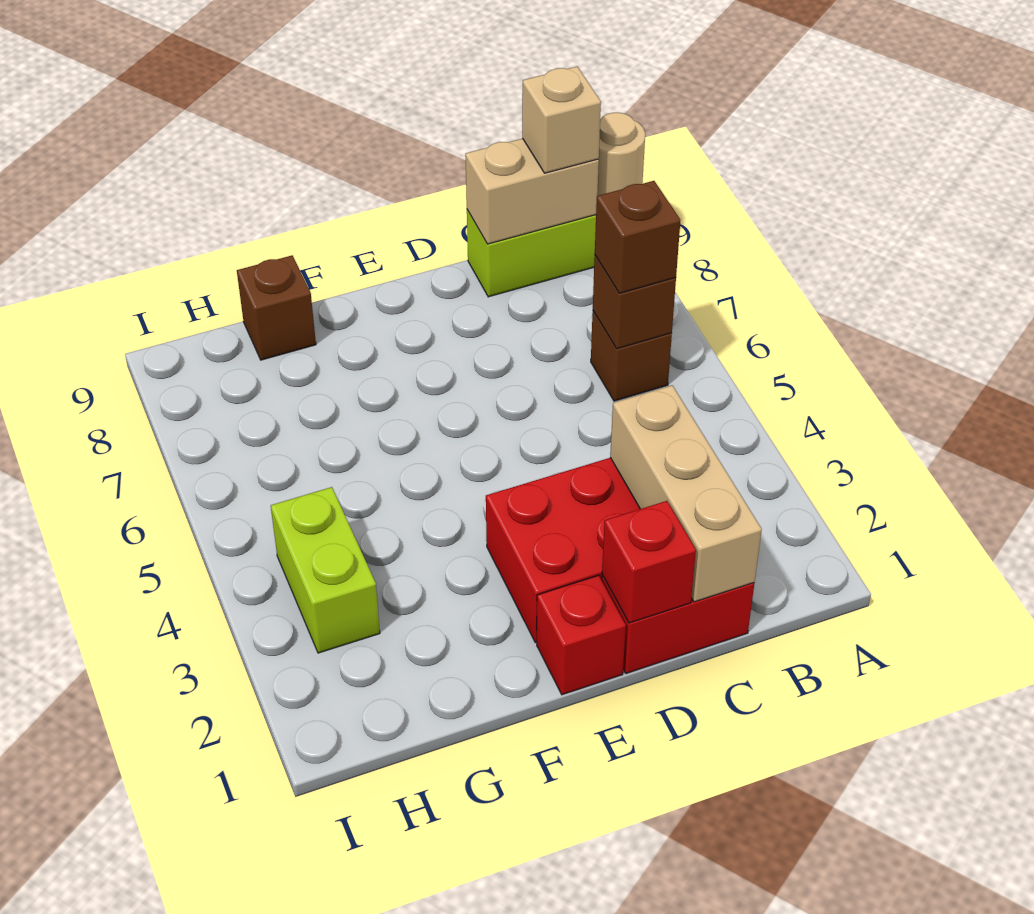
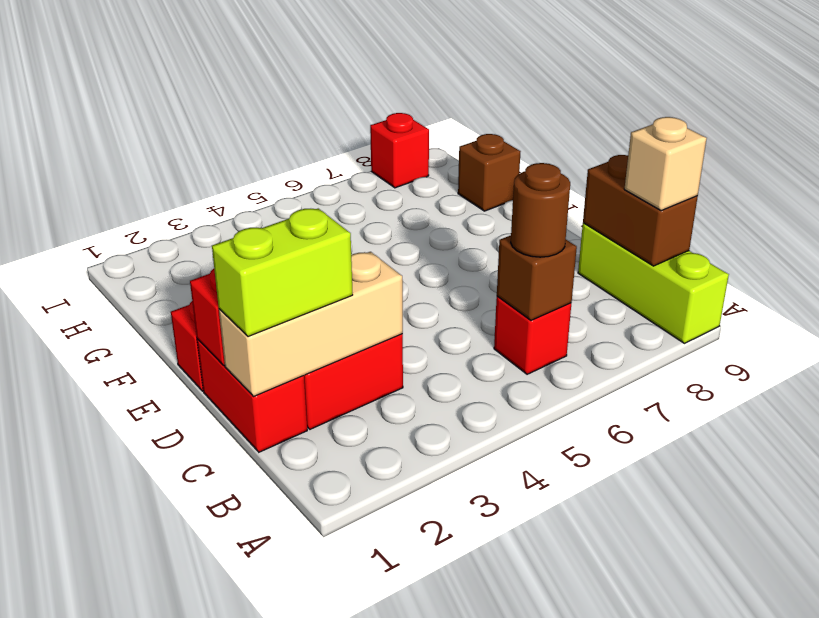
tan round brick A9 level 2 -> none
brown brick B6 level 1 -> red brick B6 level 1
brown brick B6 level 3 -> brown round brick B6 level 3
tan brick B9:C9 level 2 -> brown brick B9:C9 level 2
lime brick H3:H4 level 1 -> lime brick C1:C2 level 3
none -> red brick I8 level 1

